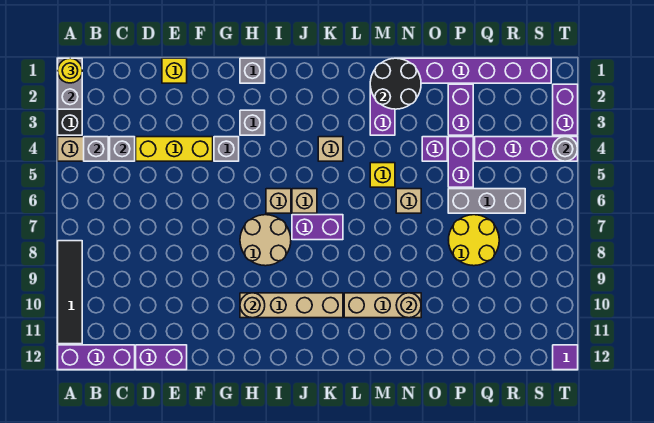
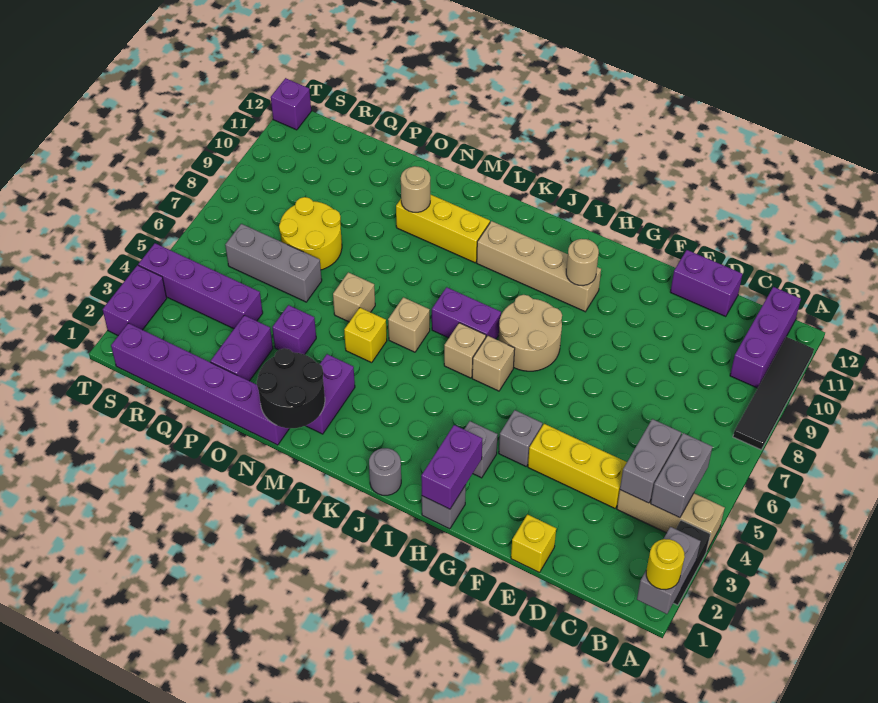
purple brick A12:C12 level 1 -> purple brick B10:B12 level 1
grey brick B4 level 2 -> grey brick B4:B5 level 2
grey brick C4 level 2 -> grey brick C4:C5 level 2
tan brick K4 level 1 -> tan brick L6 level 1
tan brick L10:N10 level 1 -> yellow brick L10:N10 level 1
purple brick P4:P5 level 1 -> purple brick H1:H2 level 2
grey round brick T4 level 2 -> grey round brick J1 level 1
purple tile T12 level 1 -> purple brick T12 level 1

